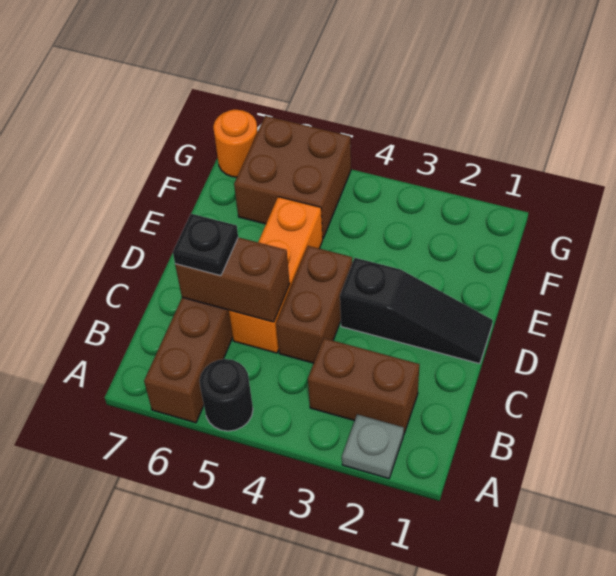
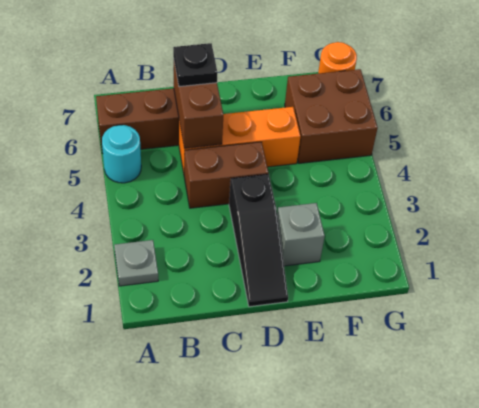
black round brick A5 level 1 -> cyan round brick A5 level 1
brown brick B2:B3 level 1 -> none
none -> grey brick E2 level 1

